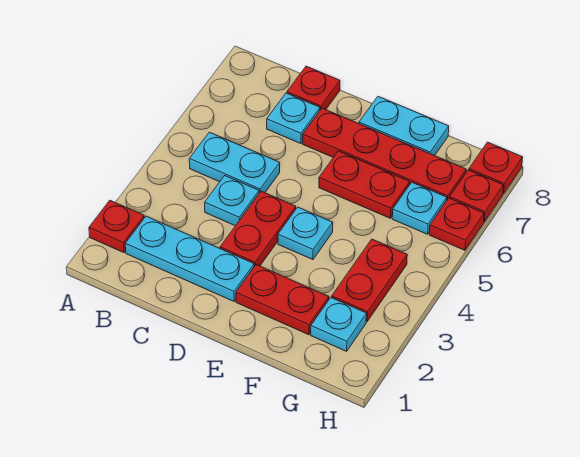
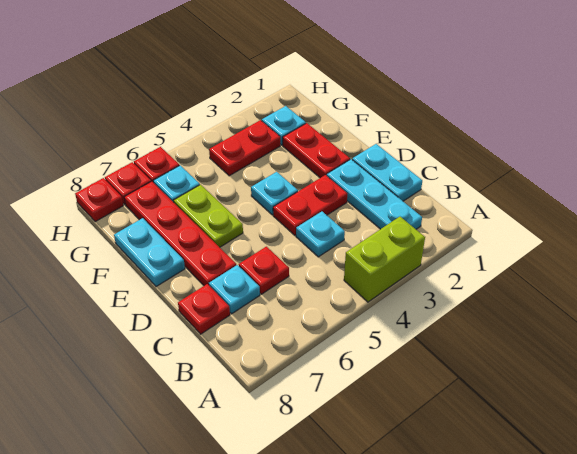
red plate A2 level 1 -> red plate C6 level 1
none -> lime brick A3:A4 level 1
cyan plate B5:C5 level 1 -> cyan plate C1:D1 level 1
red plate E6:F6 level 1 -> lime plate E6:F6 level 1

